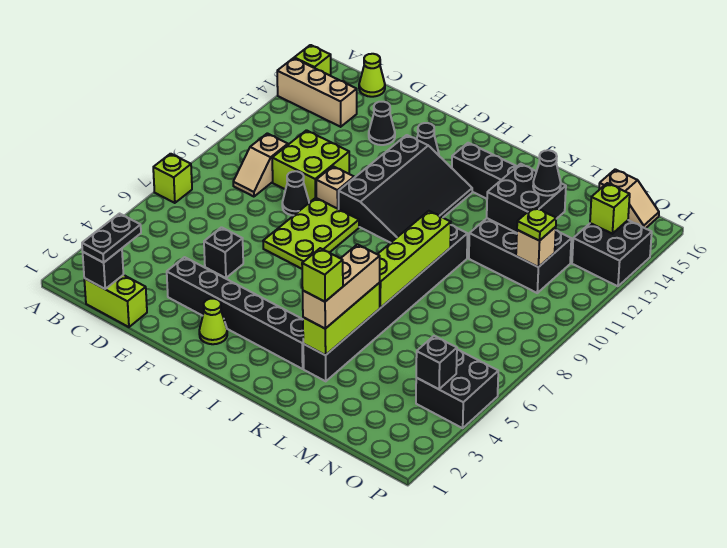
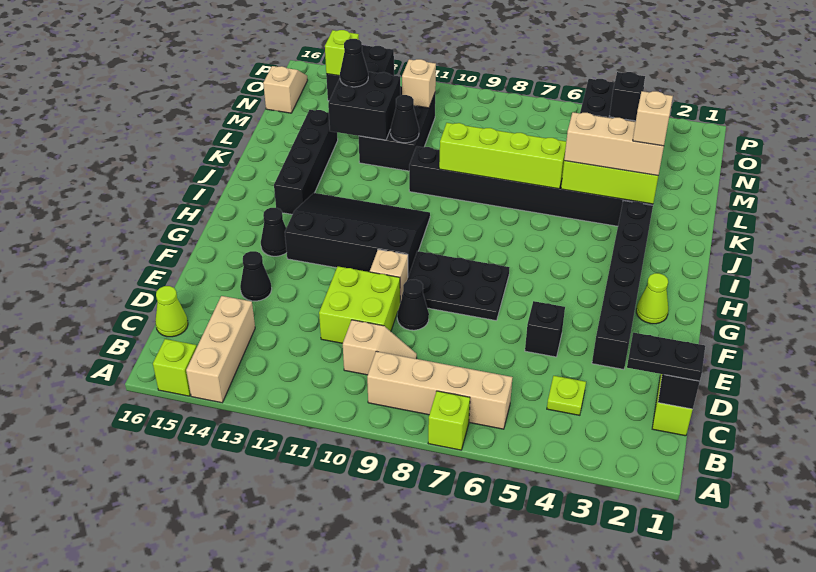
none -> tan brick B6:B9 level 1
lime plate F7:G9 level 1 -> black plate F7:G9 level 1
lime brick K3 level 4 -> tan brick K3 level 4
none -> black cone L11 level 2
lime plate N11 level 3 -> lime plate C4 level 1

